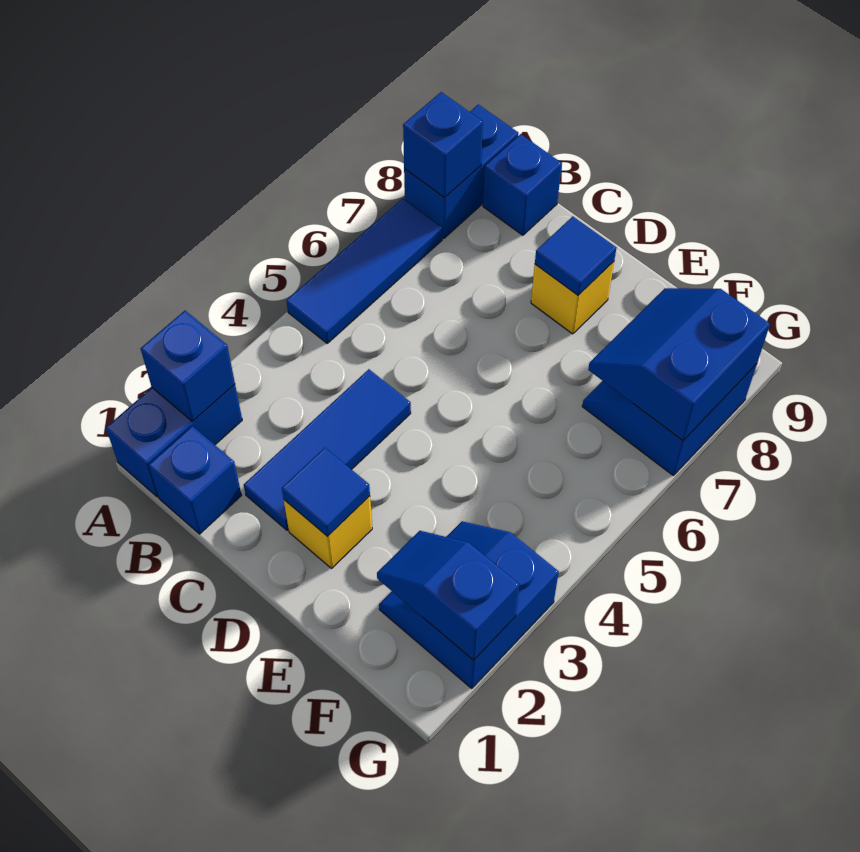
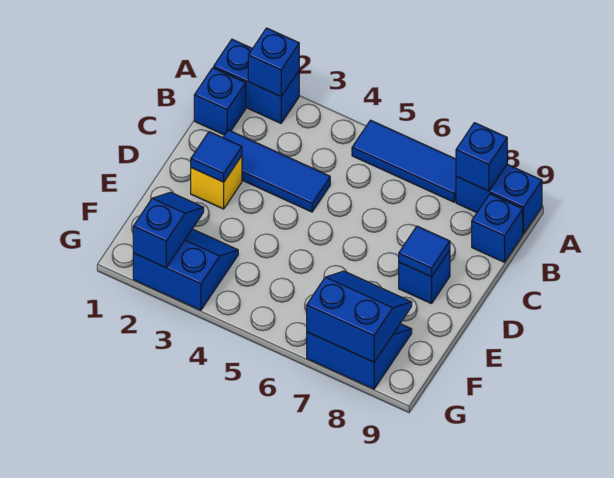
yellow brick D8 level 1 -> blue brick D8 level 1

